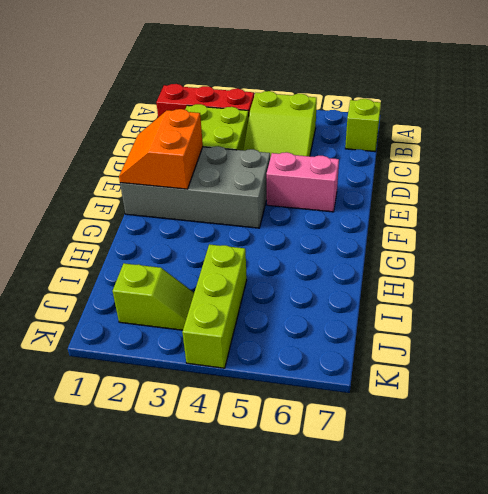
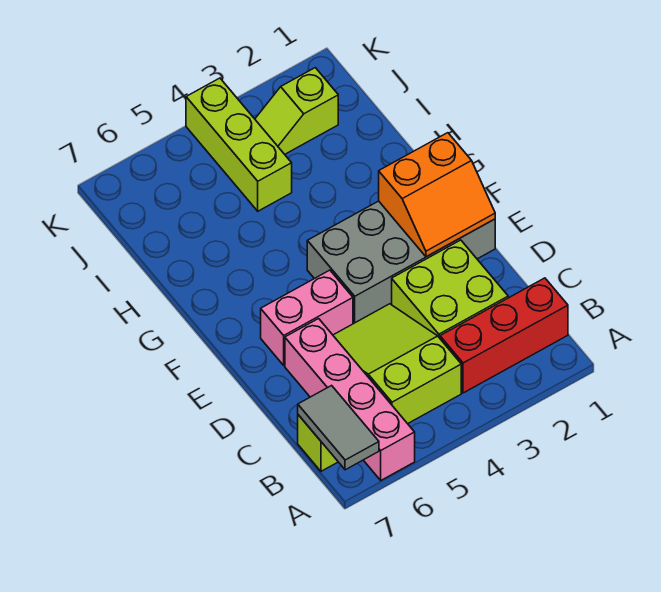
none -> pink brick A6:D6 level 1
none -> grey tile A7:B7 level 2
orange slope E1:F2 level 2 top 2 -> orange slope E1:F2 level 2 top F

